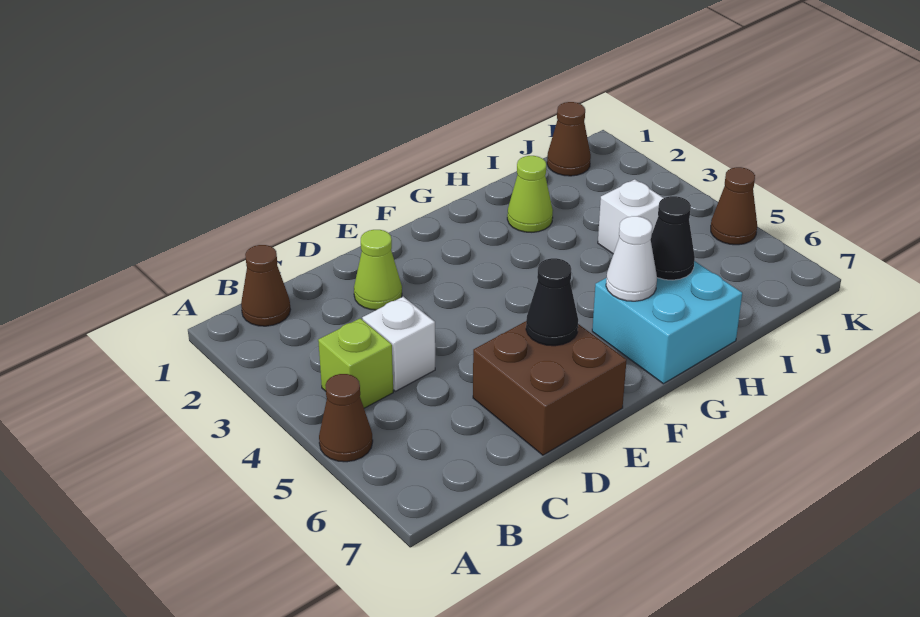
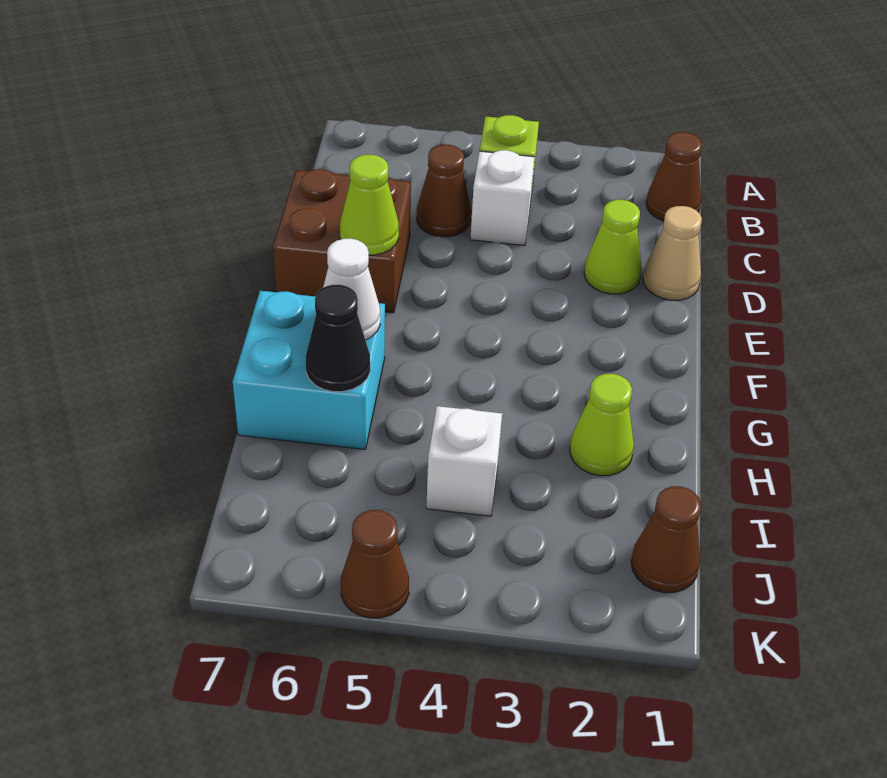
brown cone A5 level 1 -> brown cone C5 level 1
none -> tan cone D1 level 1
black cone E6 level 2 -> lime cone E6 level 2

